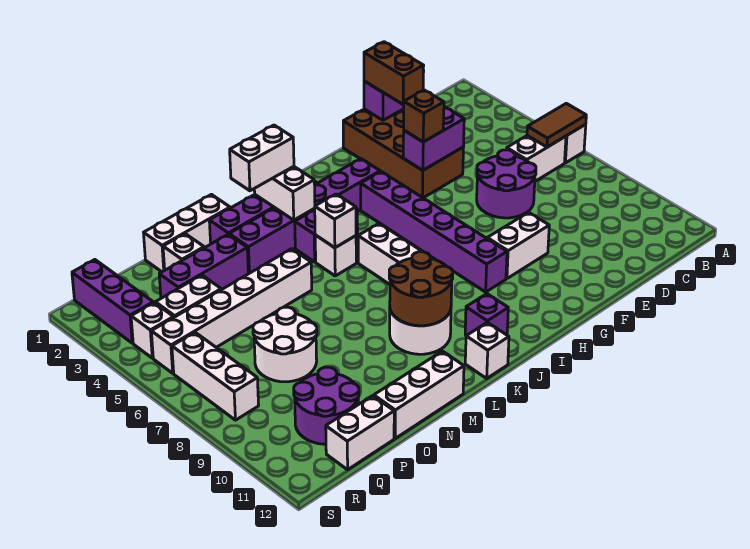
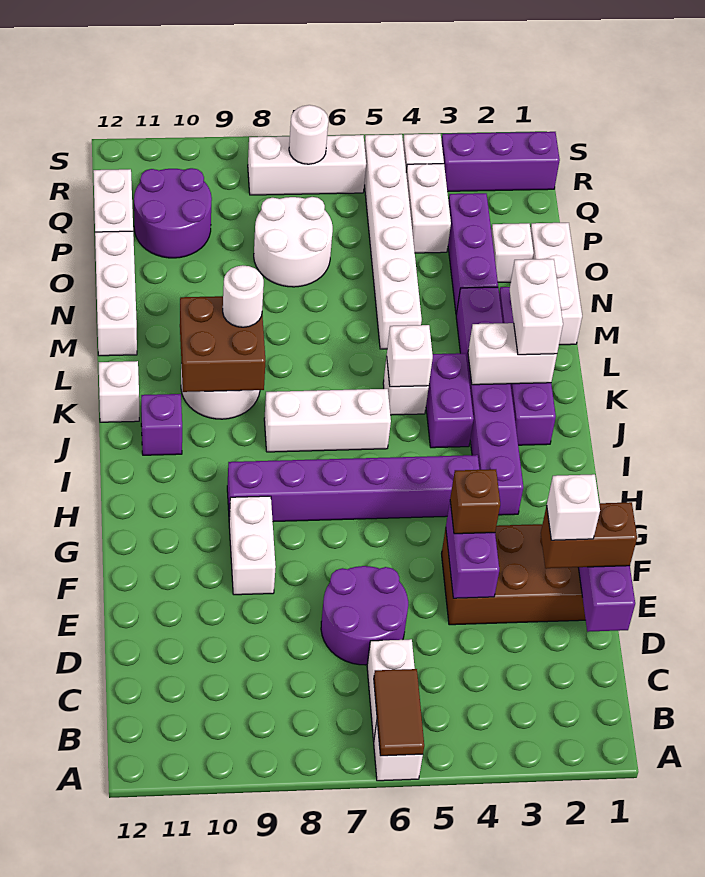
none -> white brick E2 level 4
brown round brick K9:L10 level 2 -> brown brick K9:L10 level 2
none -> white round brick L9 level 3
none -> white round brick R7 level 2

